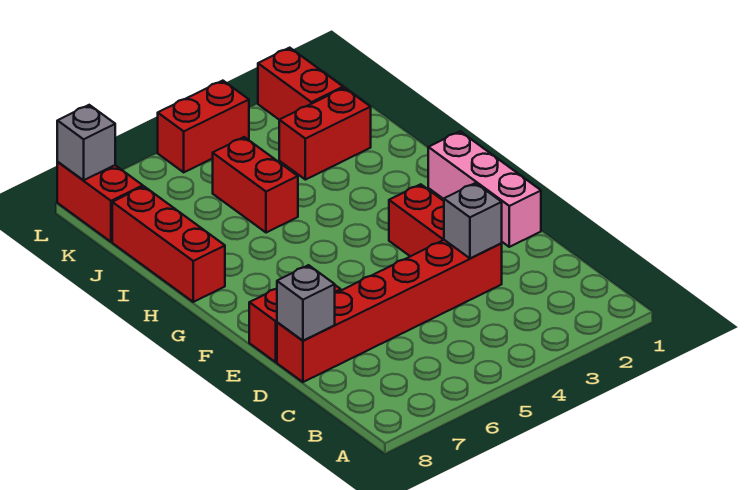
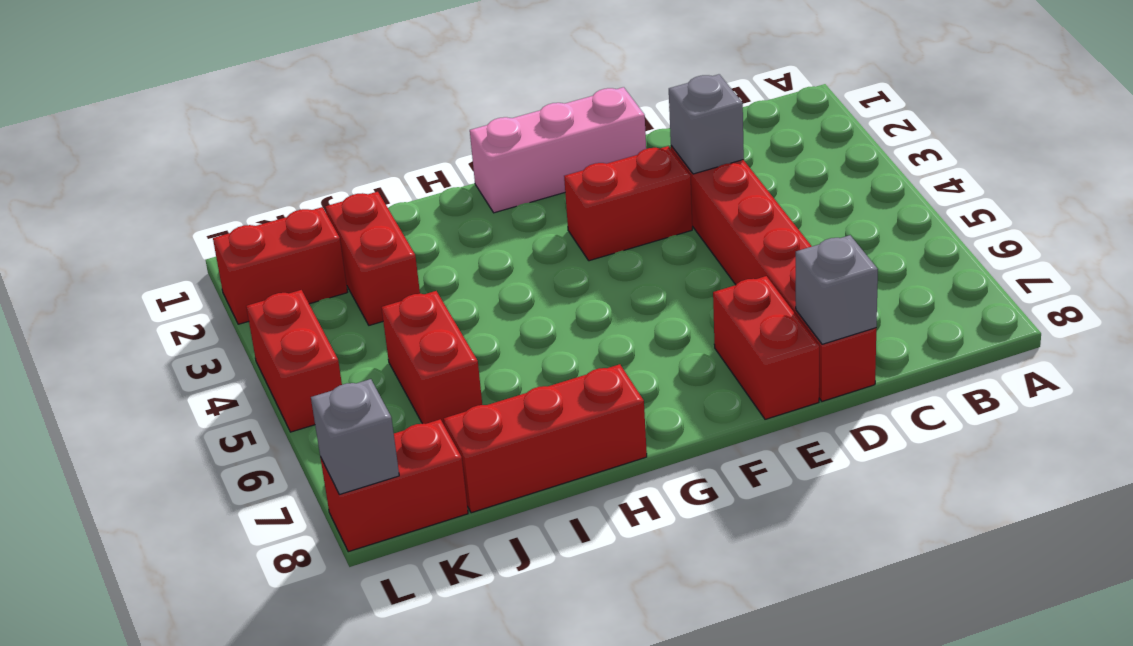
red brick I5:J5 level 1 -> red brick J5:J6 level 1

